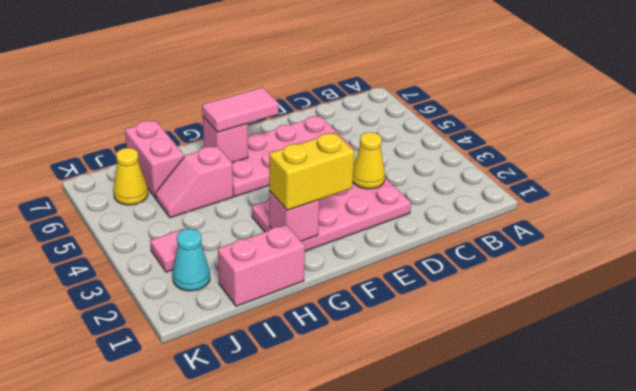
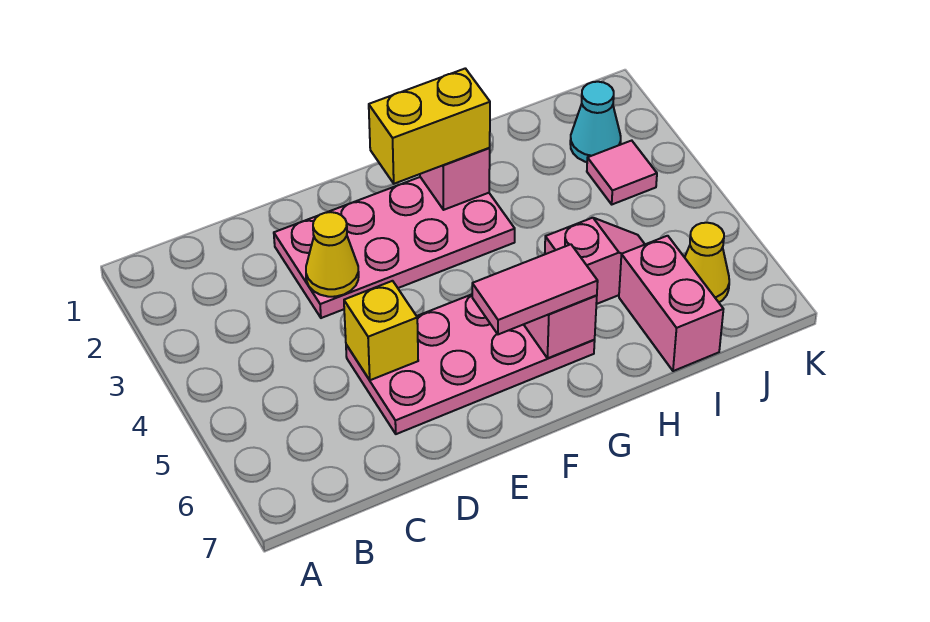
none -> yellow brick D5 level 2
pink brick H1:I1 level 1 -> none

